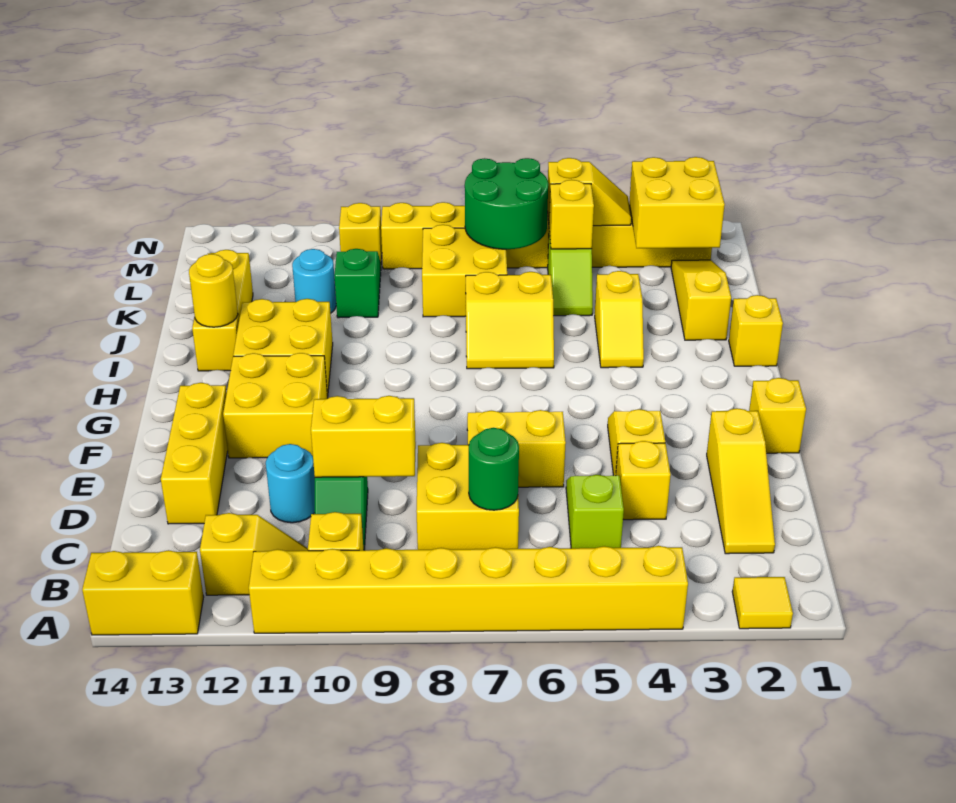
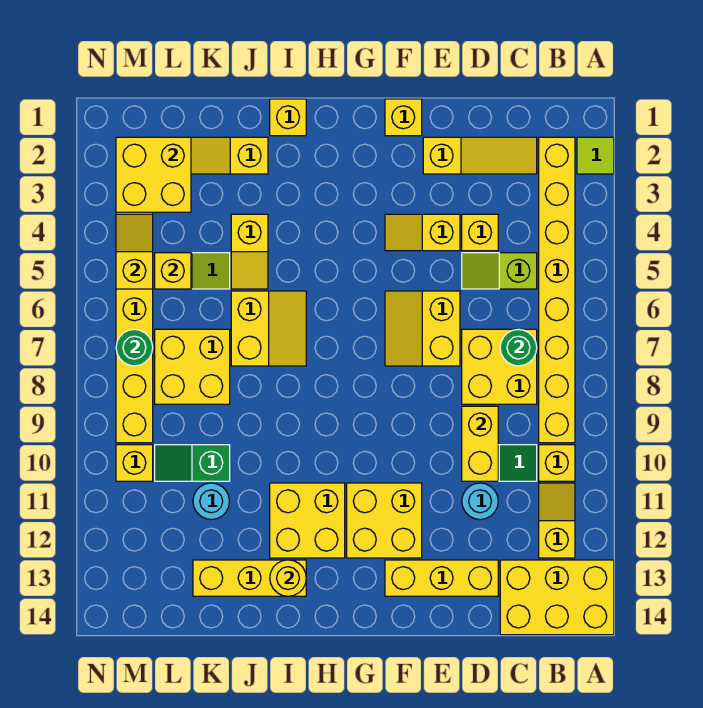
yellow tile A2 level 1 -> lime tile A2 level 1
yellow brick A4:A11 level 1 -> yellow brick B2:B9 level 1
yellow brick A13:A14 level 1 -> yellow brick A13:C14 level 1
yellow slope I4:J4 level 1 top J -> yellow slope J4:J5 level 1 top 4
green round brick L6:M7 level 2 -> green round brick M7 level 2

